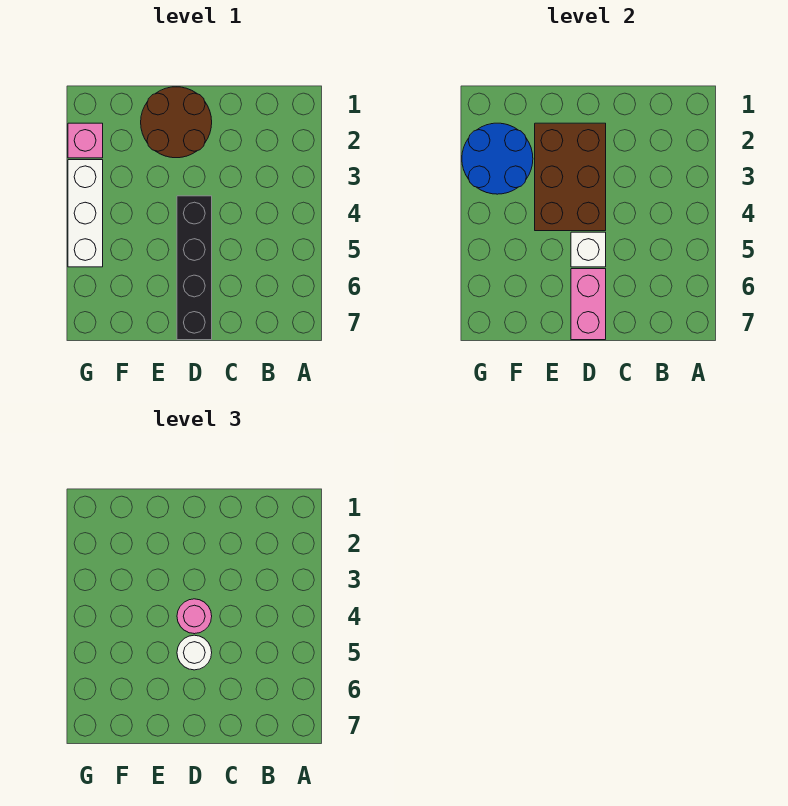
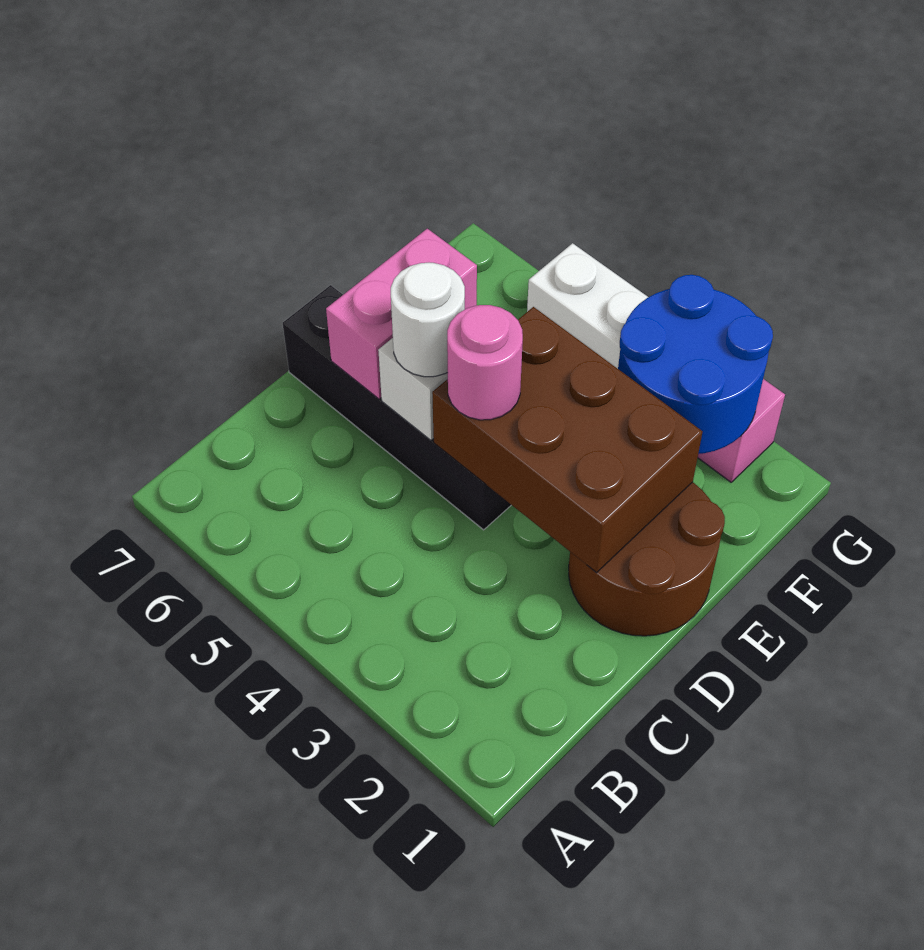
pink brick D6:D7 level 2 -> pink brick D6:E6 level 2

